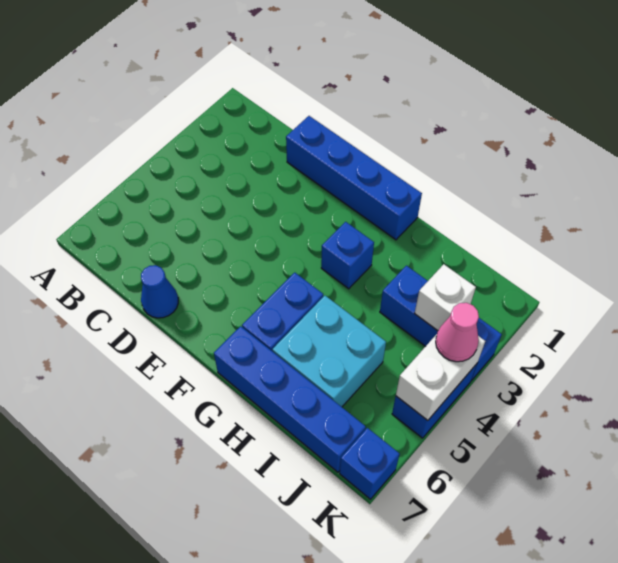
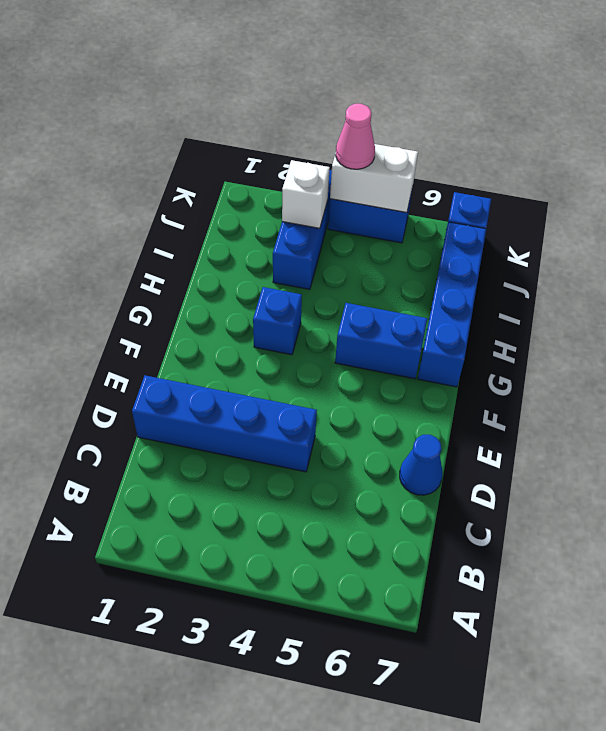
blue brick D1:G1 level 1 -> blue brick D1:D4 level 1
cyan brick H5:I6 level 1 -> none

